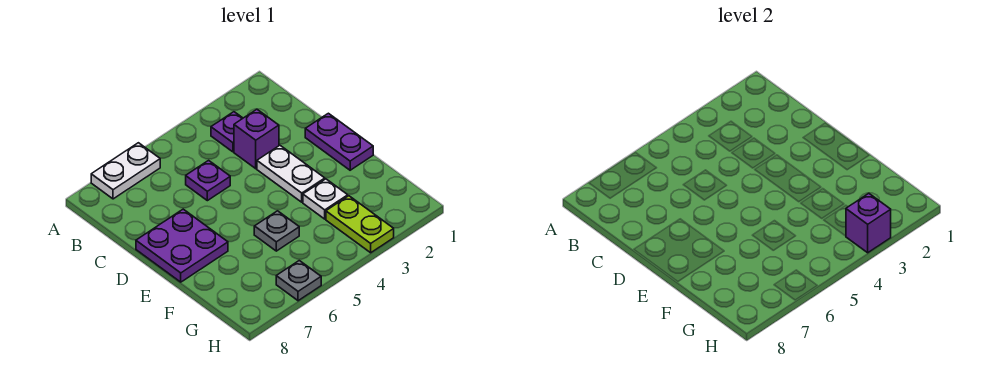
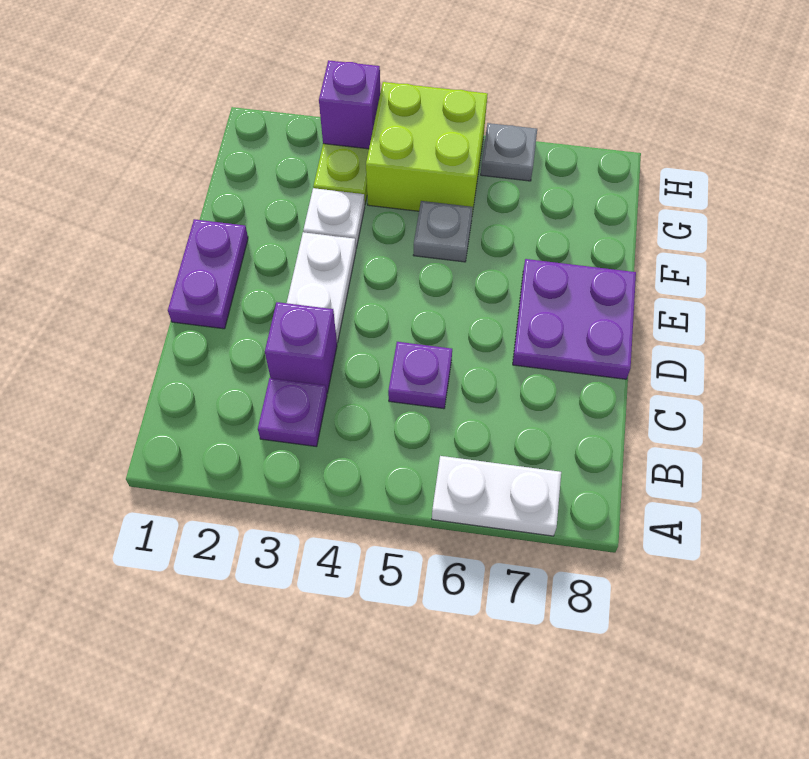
none -> lime brick G4:H5 level 1

